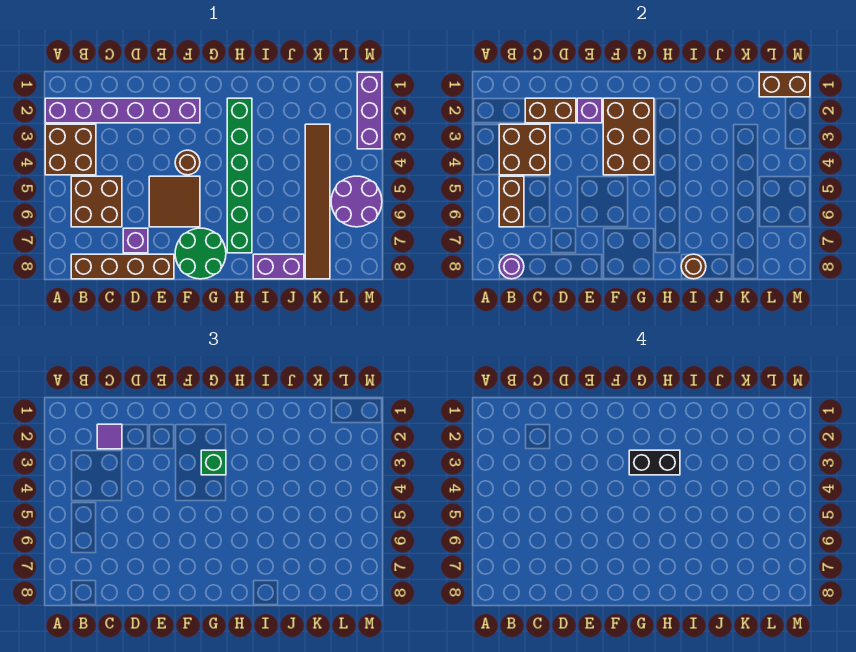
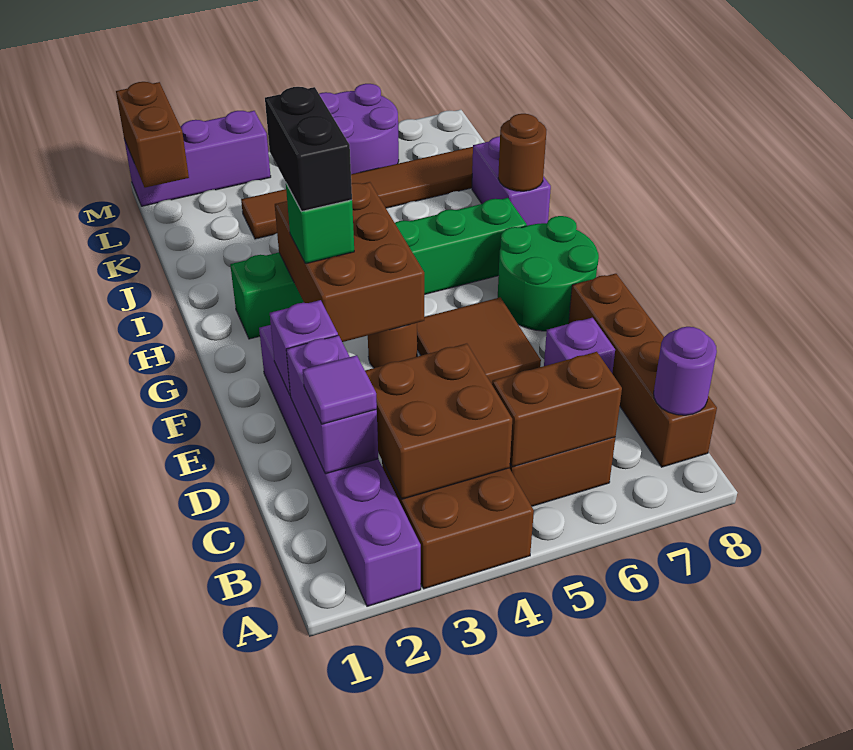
brown brick C2:D2 level 2 -> purple brick C2:D2 level 2
brown brick F2:G4 level 2 -> brown brick F3:H4 level 2

